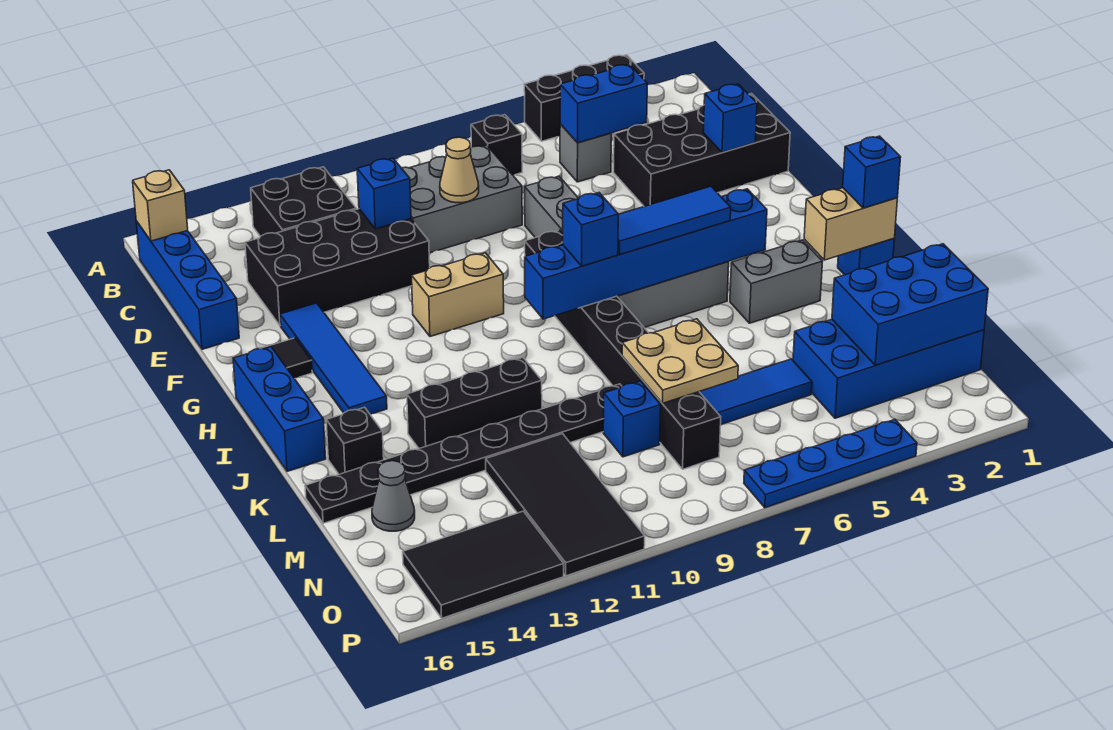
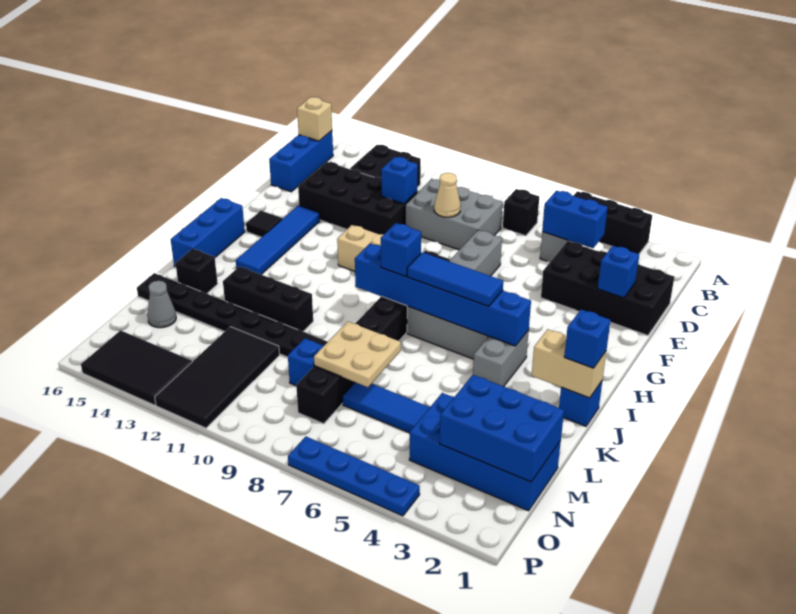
blue brick B16:E16 level 1 -> blue brick B16:D16 level 1
grey brick J3:J4 level 1 -> grey brick I4:J4 level 1

